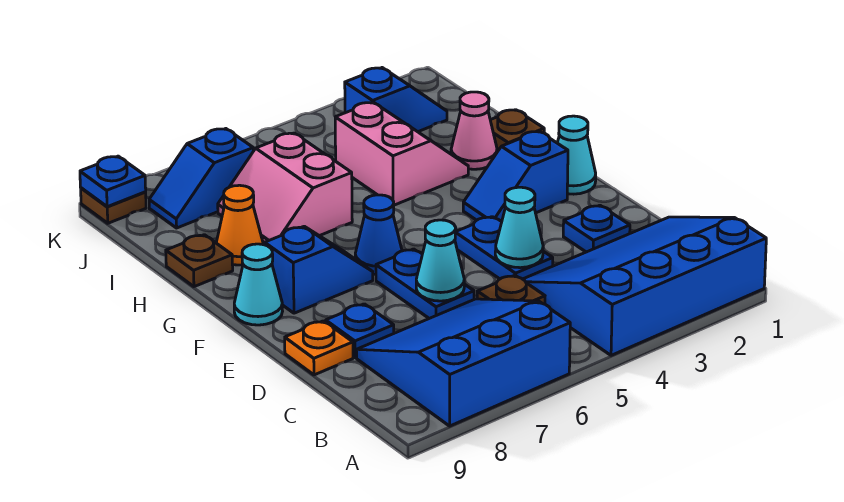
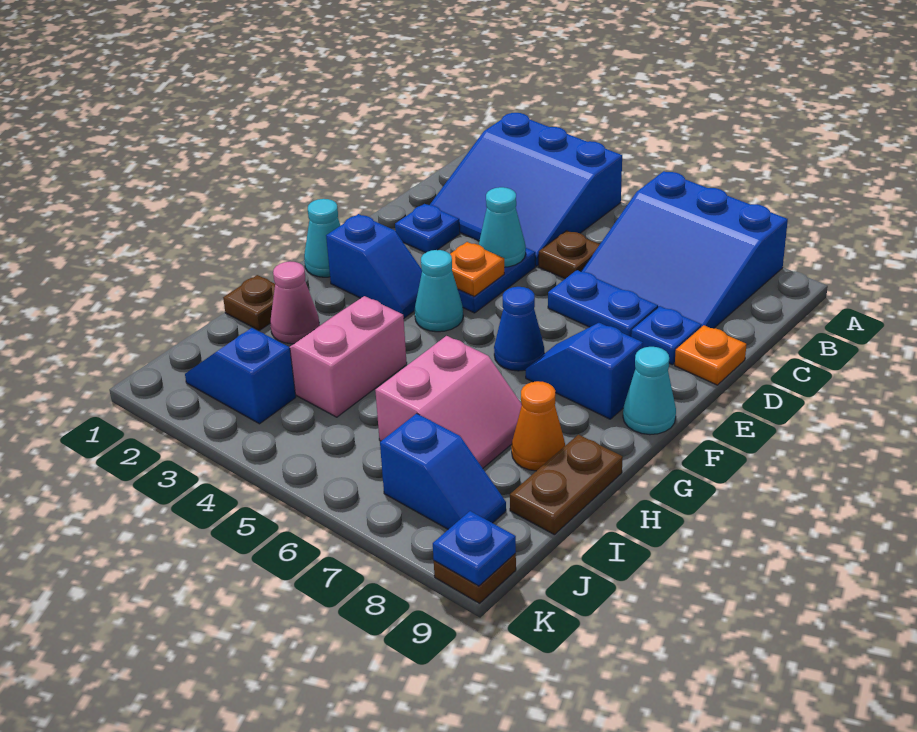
blue slope A1:C4 level 1 top A -> blue slope A2:C4 level 1 top A
blue plate D6:E6 level 1 -> blue plate D6:D7 level 1
cyan cone D6 level 2 -> cyan cone F4 level 1
none -> orange plate E4 level 2
brown plate H9 level 1 -> brown plate H9:I9 level 1

